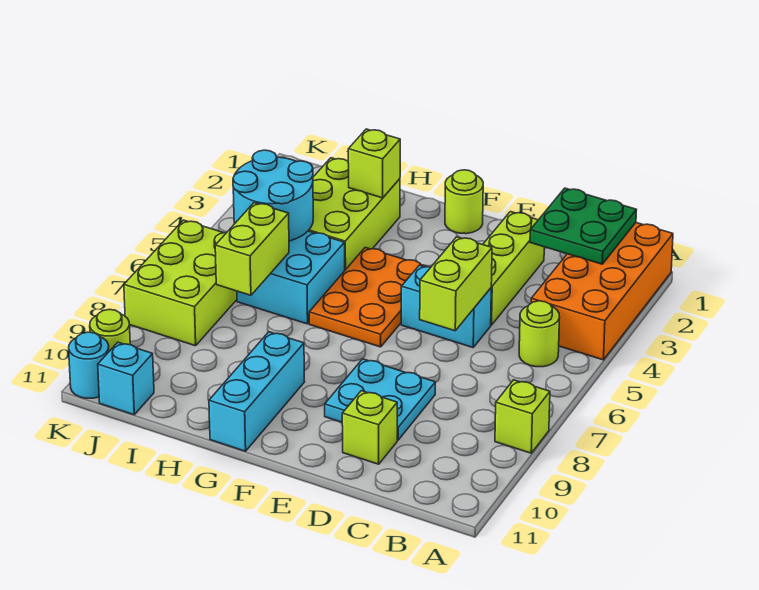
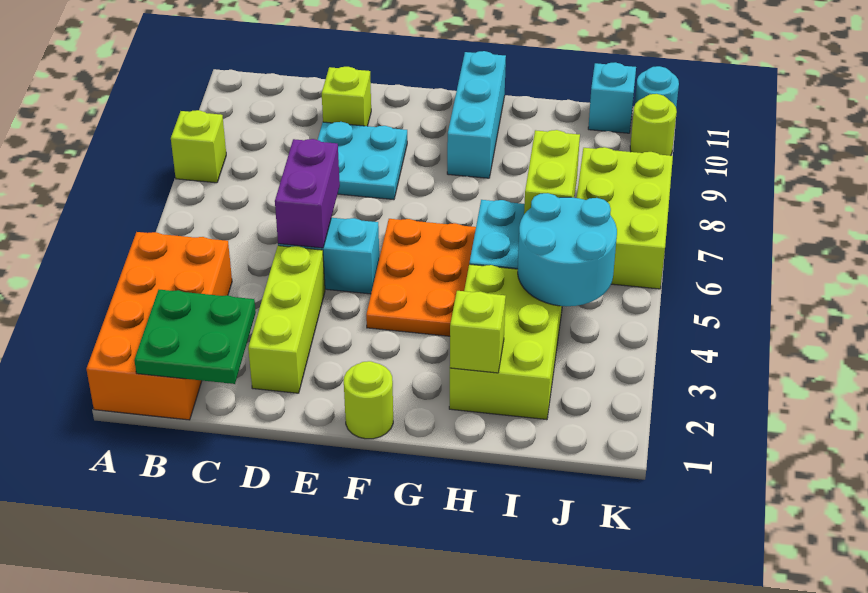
lime round brick B5 level 1 -> none
lime brick D5:D6 level 2 -> purple brick D5:D6 level 2

